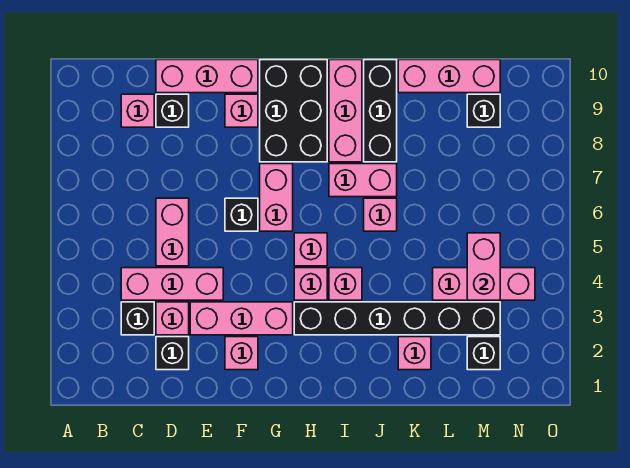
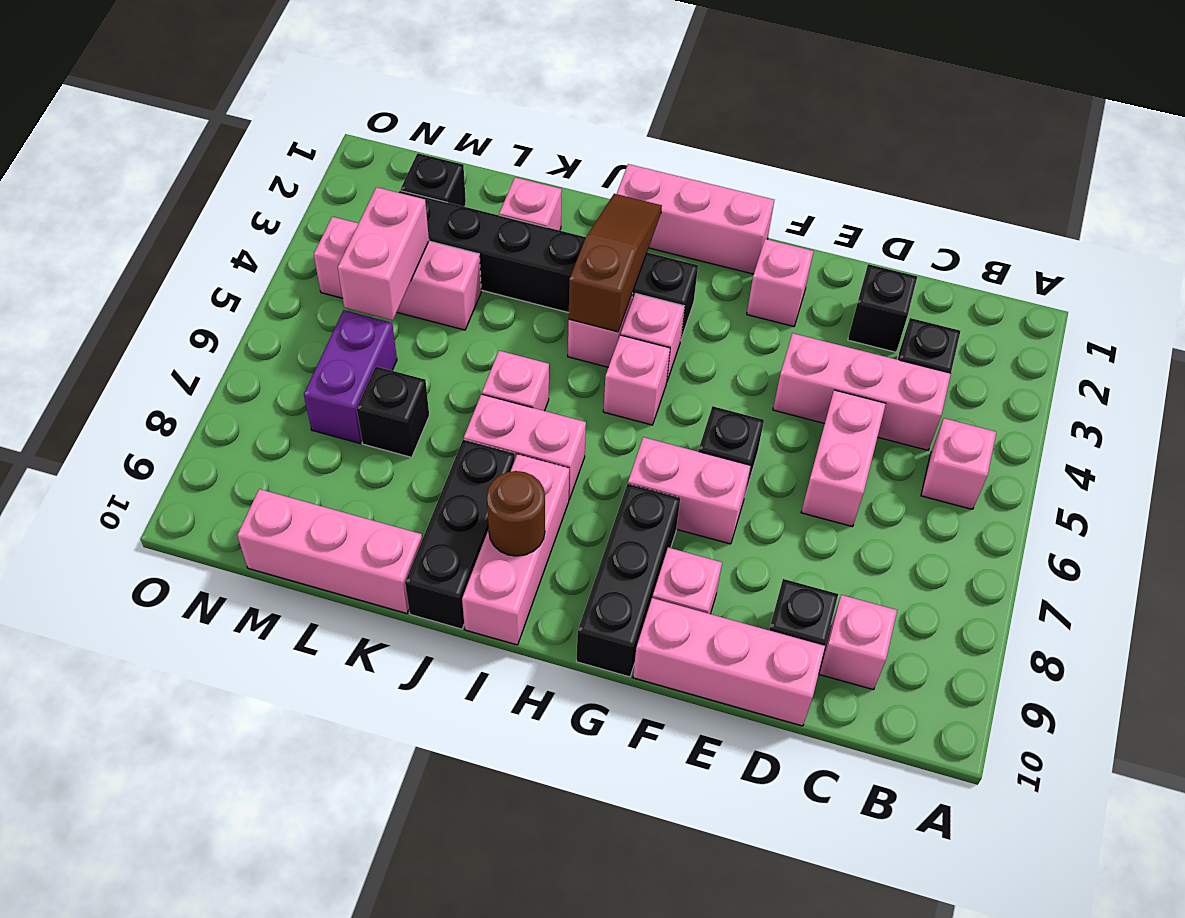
pink brick D3 level 1 -> pink brick B5 level 1
pink brick E3:G3 level 1 -> pink brick G1:I1 level 1
pink brick G6:G7 level 1 -> pink brick F7:G7 level 1
black brick G8:H10 level 1 -> black brick G8:G10 level 1
none -> brown slope I2:I4 level 2 top 4
none -> brown round brick I9 level 2
none -> purple brick M6:M7 level 1
black brick M9 level 1 -> black brick L7 level 1

